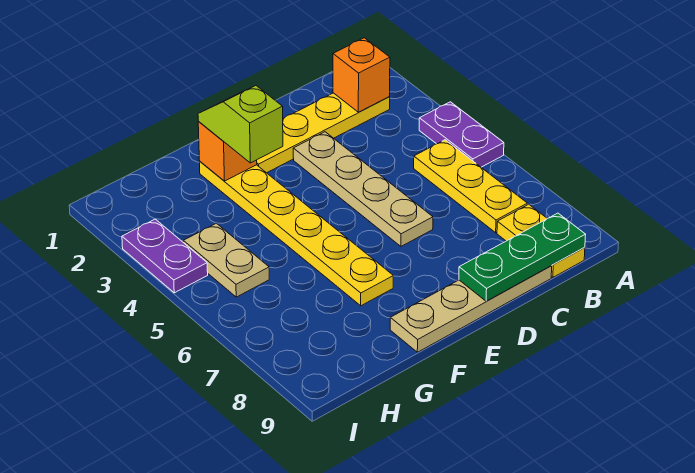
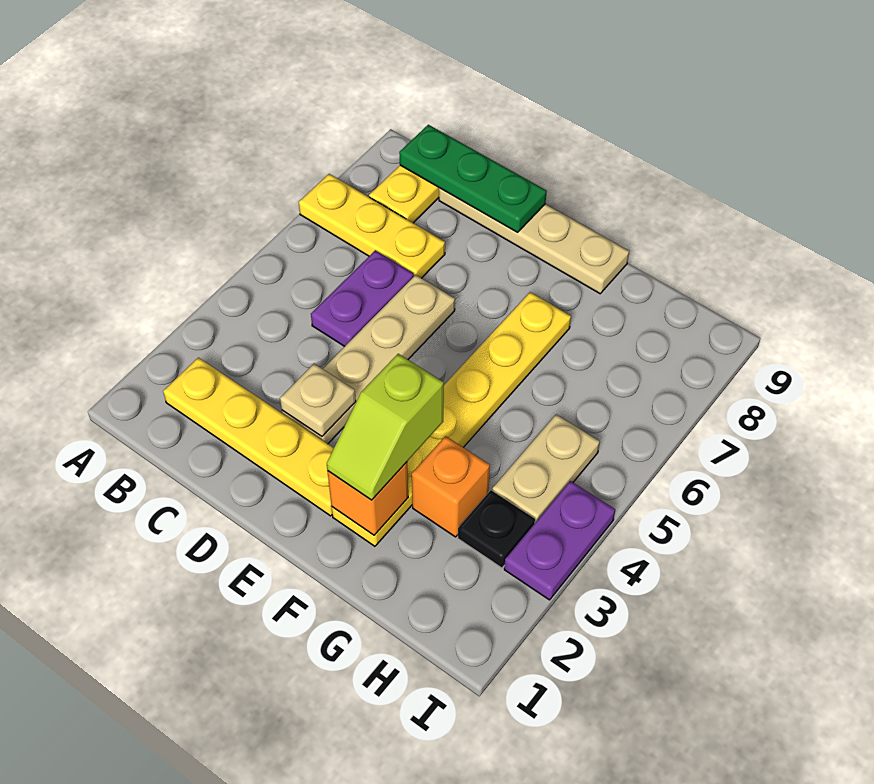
purple plate A4:A5 level 1 -> purple plate C5:C6 level 1
orange brick B2 level 2 -> orange brick G3 level 1
yellow plate B5:B7 level 1 -> yellow plate A7:C7 level 1
none -> tan plate D3 level 2
none -> black plate H3 level 1

